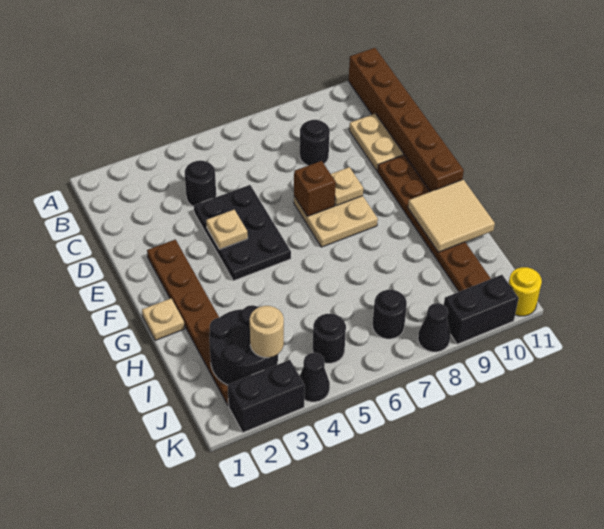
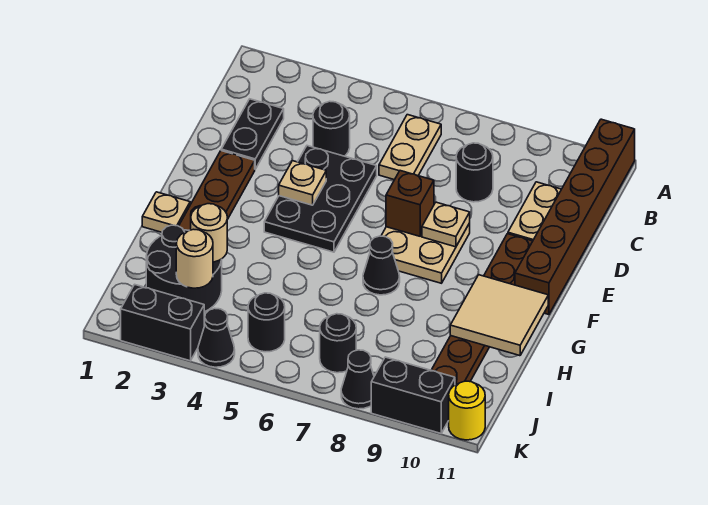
none -> tan plate B6:C6 level 1
none -> black plate C2:D2 level 1
none -> black cone G7 level 1
none -> tan round brick I3 level 3

